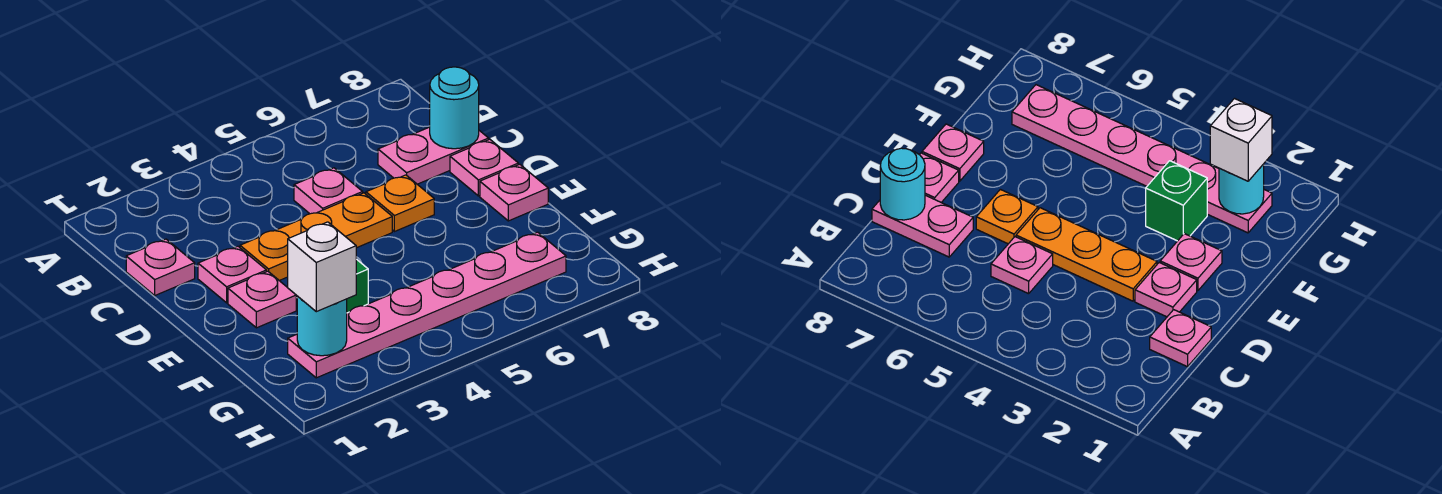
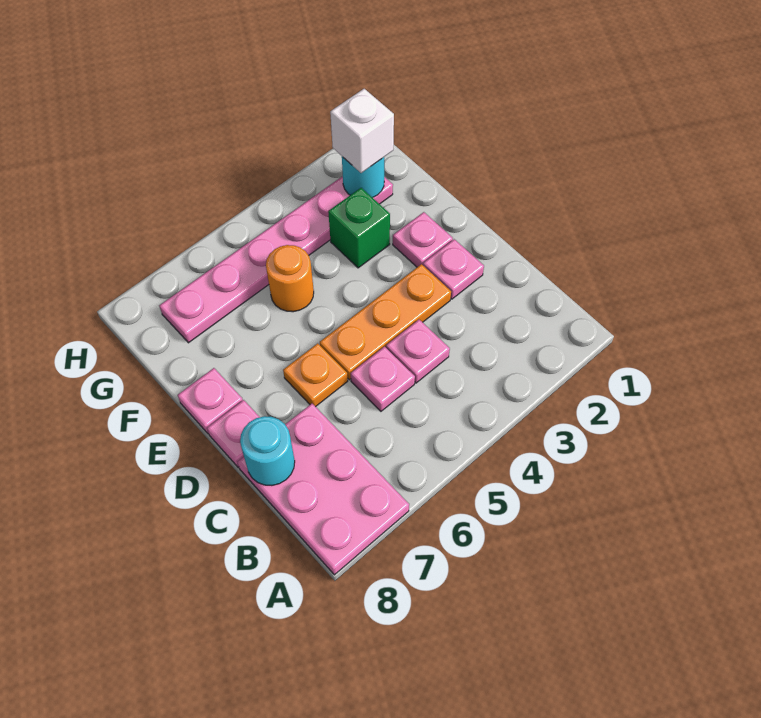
pink plate C1 level 1 -> pink plate C4 level 1
pink plate C7:C8 level 1 -> pink plate A7:C8 level 1
none -> orange round brick F5 level 1

